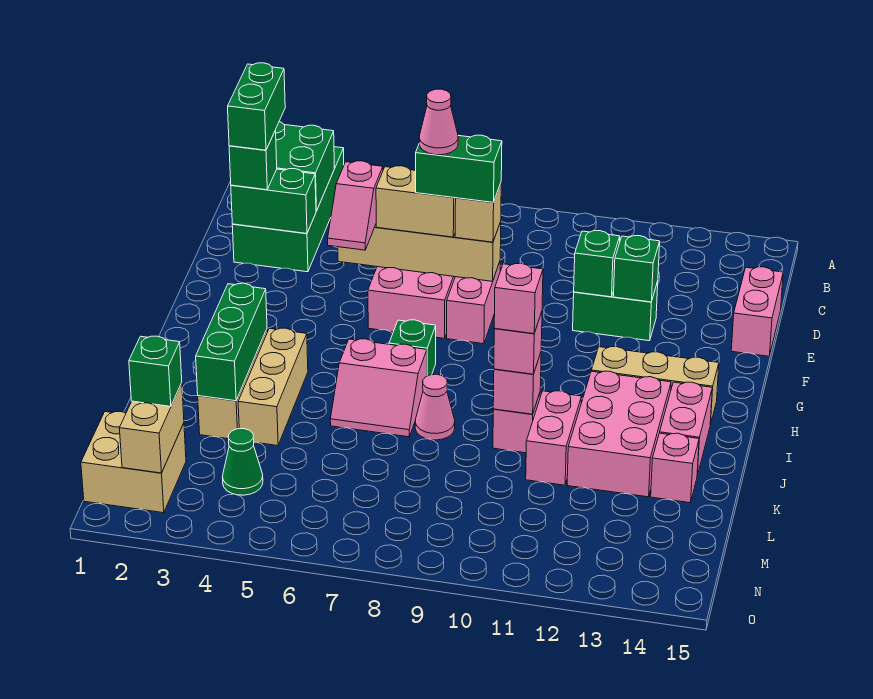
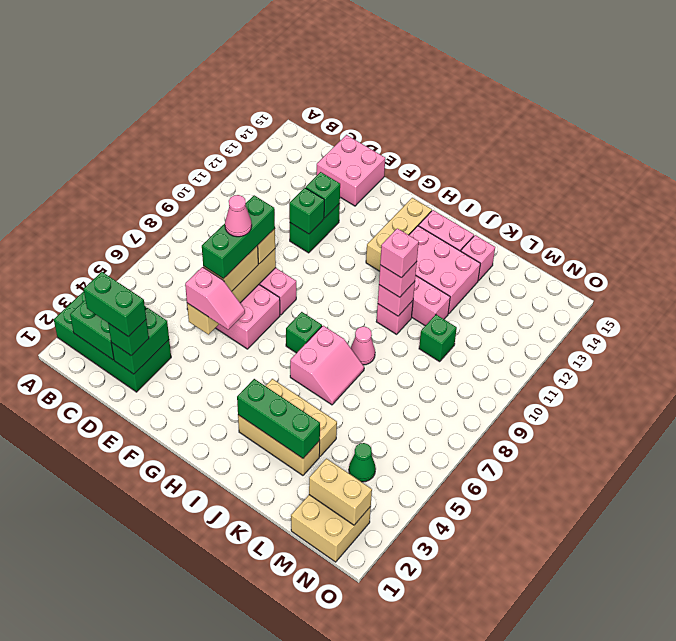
pink brick D15:E15 level 1 -> pink brick D14:E15 level 1
green brick E7:E8 level 4 -> green brick E6:E8 level 4
green brick M2 level 3 -> green brick L10 level 1

